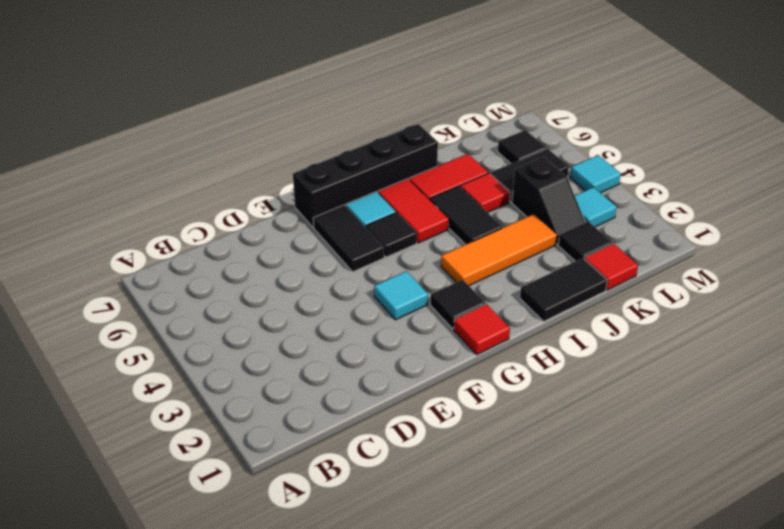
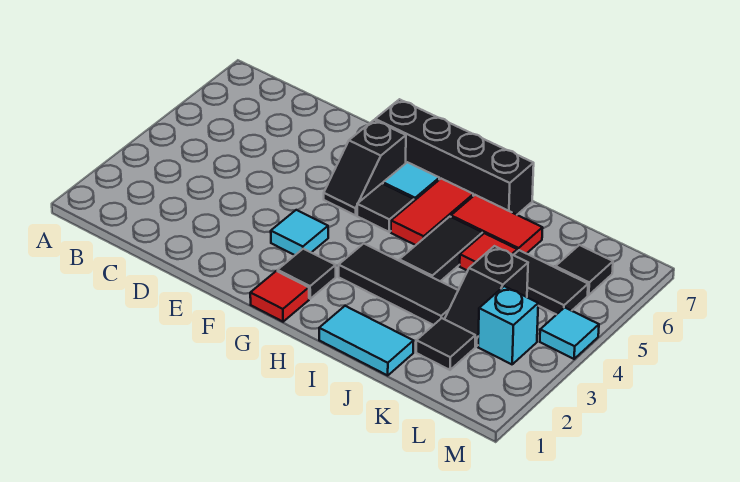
black tile F5:F6 level 1 -> black slope F5:F6 level 1 top 6
orange tile H3:J3 level 1 -> black tile H3:J3 level 1
black tile I1:J1 level 1 -> cyan tile I1:J1 level 1
red tile K1 level 1 -> none
cyan tile L3 level 1 -> cyan brick L3 level 1

